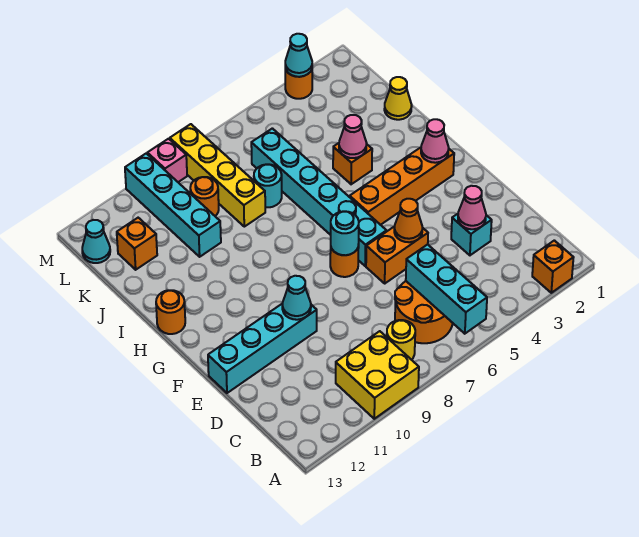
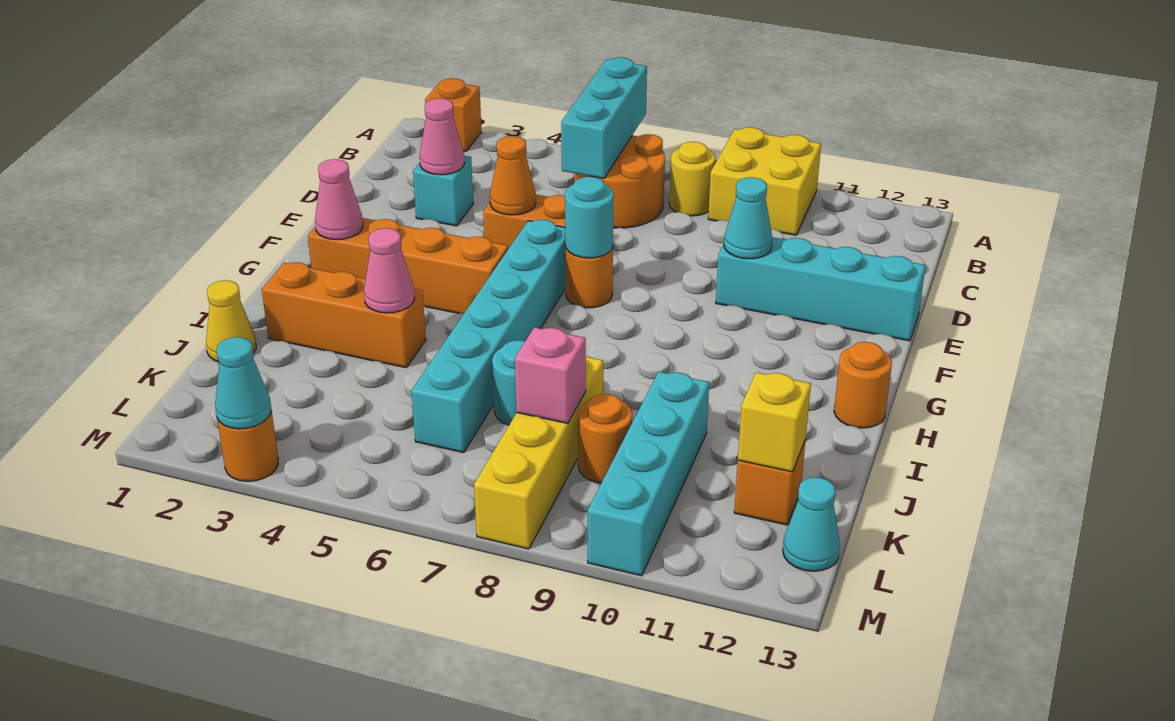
orange brick I4 level 1 -> orange brick I2:I4 level 1
none -> yellow brick K12 level 2
pink brick M9 level 1 -> pink brick K8 level 2

